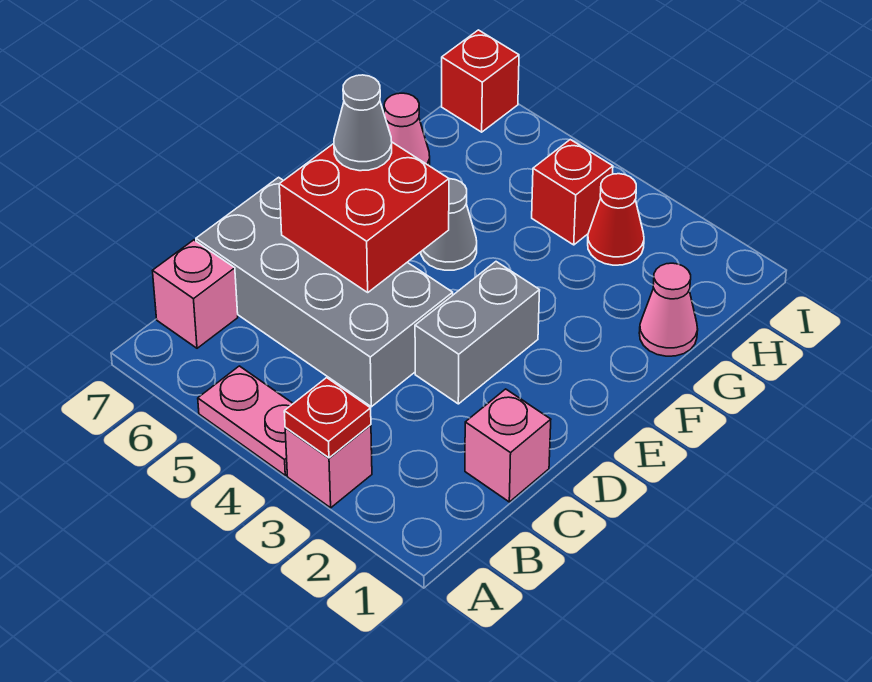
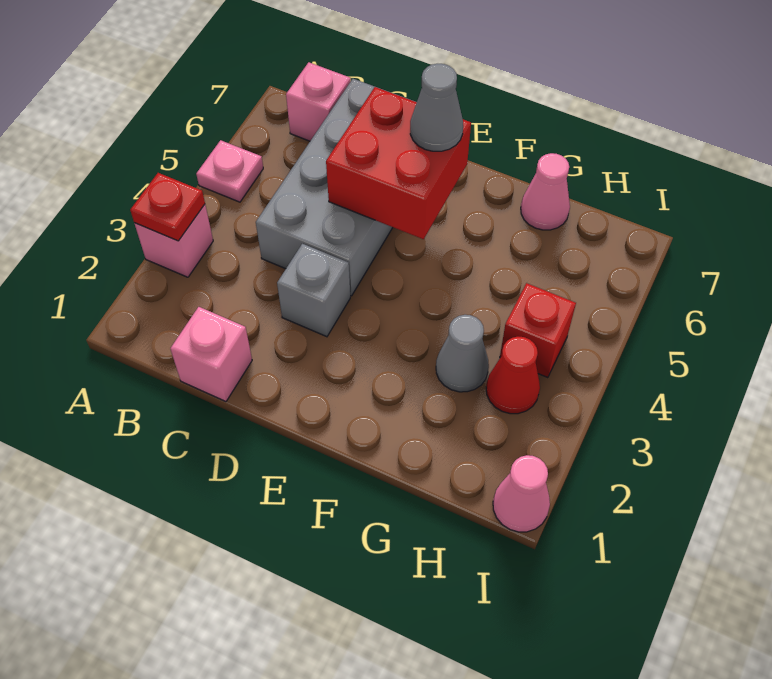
pink plate A4:A5 level 1 -> pink plate A5 level 1
grey brick D3:E3 level 1 -> grey brick D3 level 1
grey cone F5 level 1 -> grey cone G3 level 1
pink cone G1 level 1 -> pink cone I1 level 1
red brick I7 level 1 -> none

